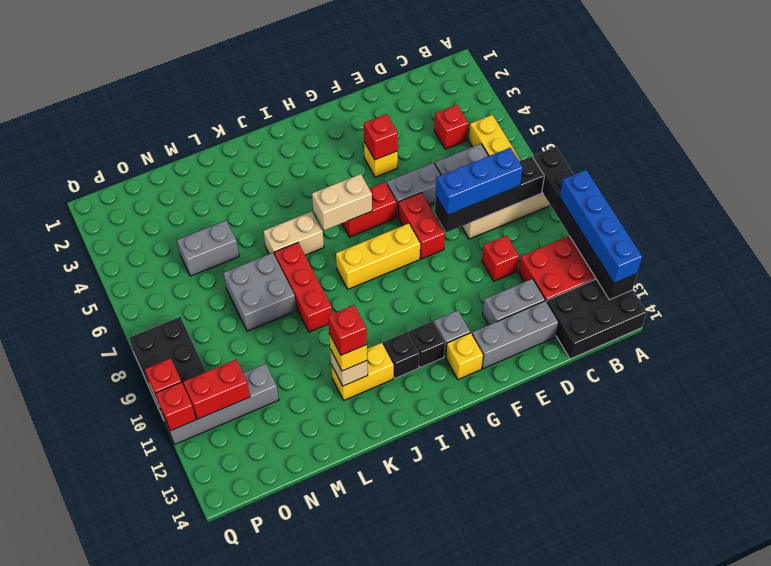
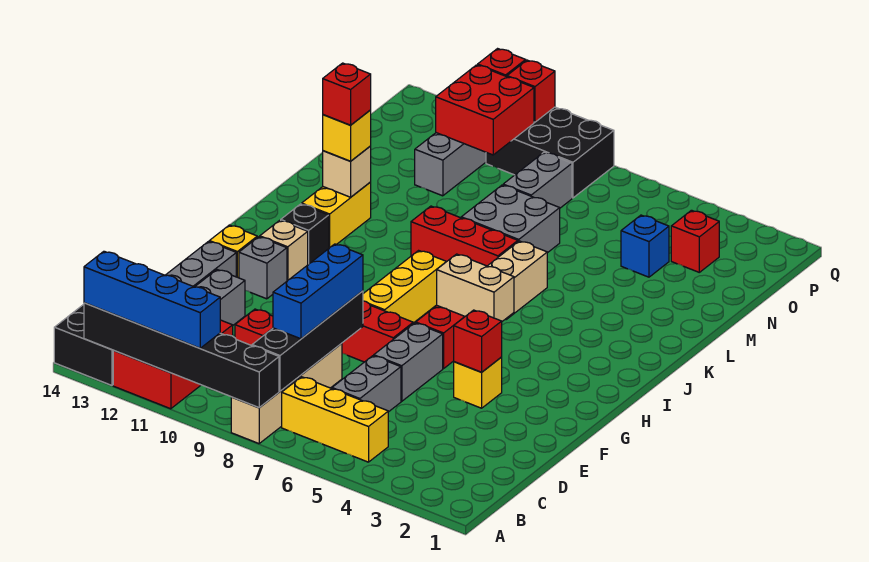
red brick C4 level 1 -> red brick O3 level 1
tan brick H6:I6 level 2 -> tan brick H5:H6 level 2
black brick H12 level 1 -> tan brick H12 level 1
grey brick M5:N5 level 1 -> grey brick N8:O8 level 1
none -> blue brick N4 level 1
red brick O11:P11 level 2 -> red brick O10:P11 level 2

